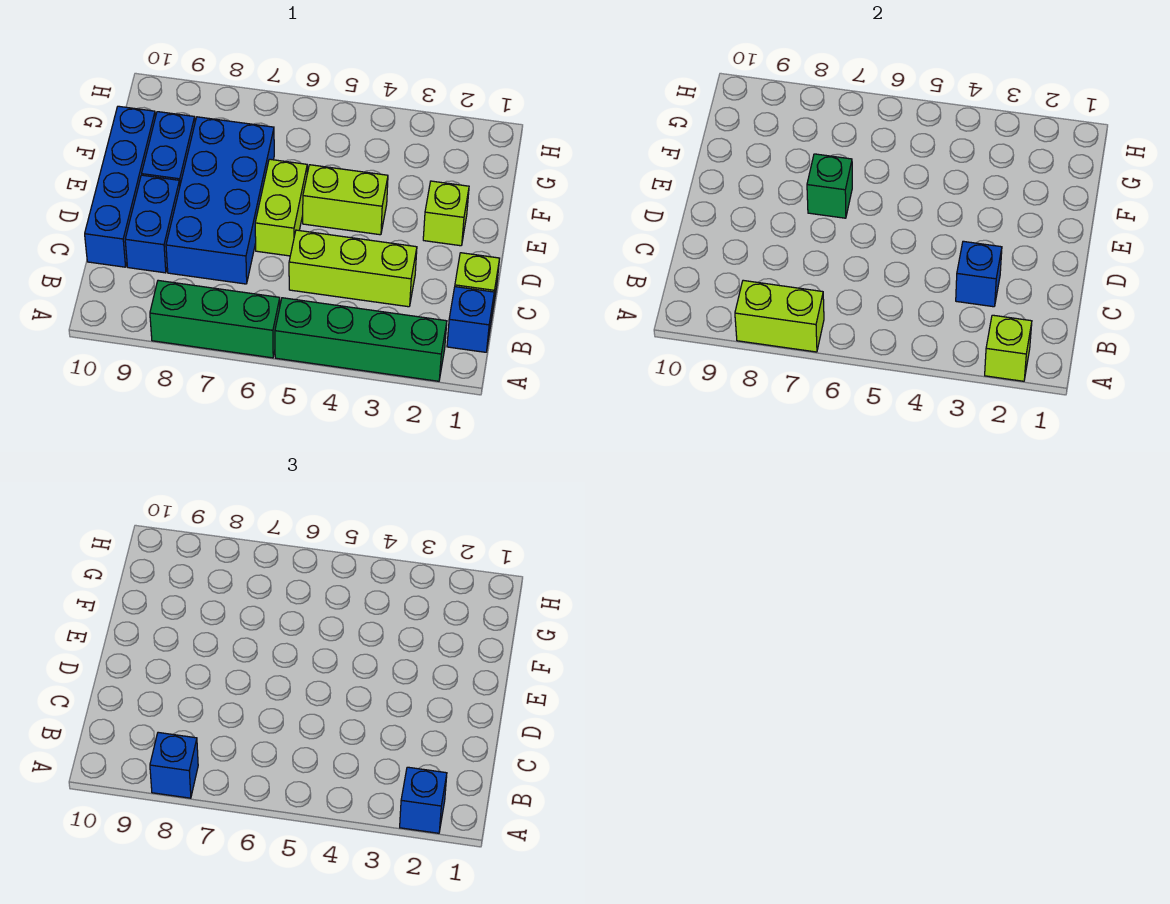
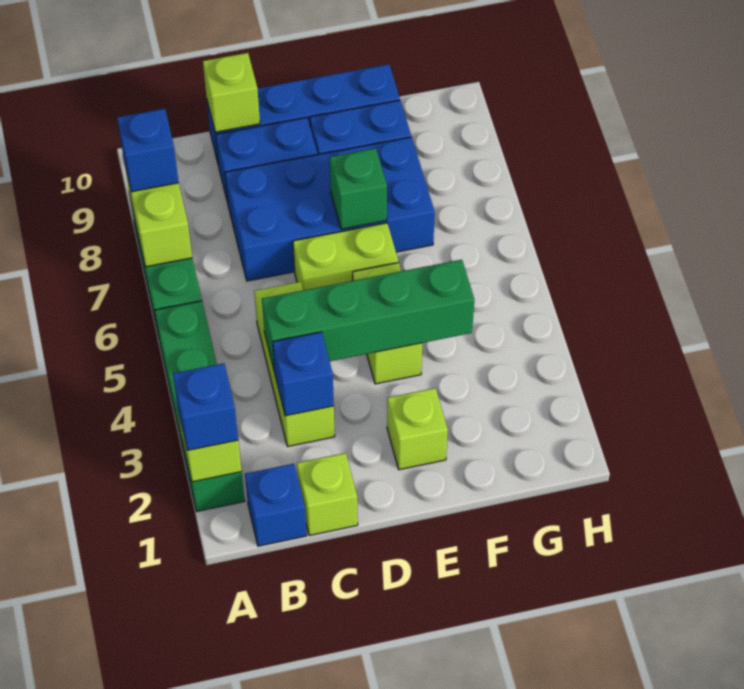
none -> green brick C4:F4 level 2
none -> lime brick C10 level 2

